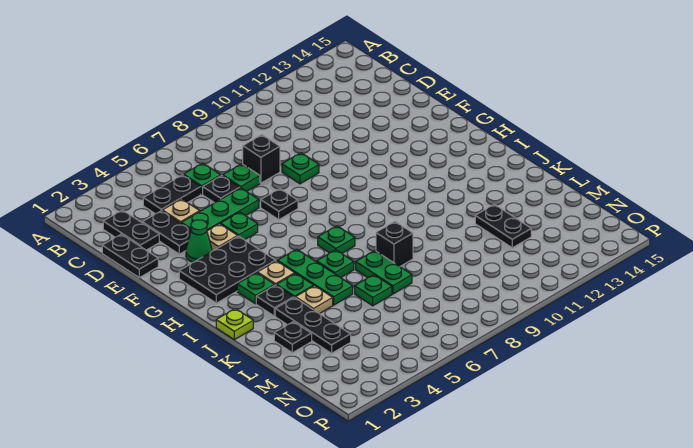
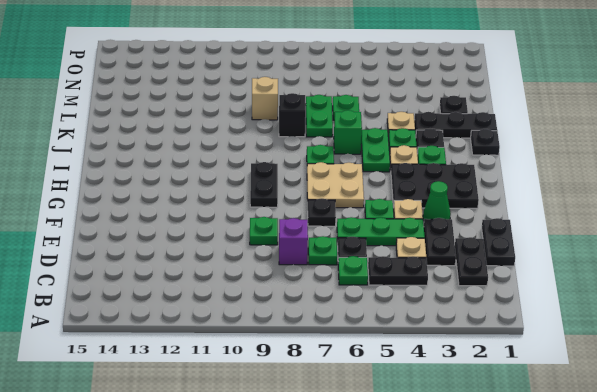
black brick D8 level 1 -> purple brick D8 level 1
none -> tan plate G6:H7 level 1
green plate I5:K5 level 1 -> green plate I5:J5 level 1
lime plate J1 level 1 -> black plate J1 level 1
green plate J6 level 1 -> green brick J6 level 1
black plate K3:M3 level 1 -> black plate K1:K3 level 1
none -> tan brick L9 level 1
black plate L12:M12 level 1 -> black plate G9:H9 level 1

